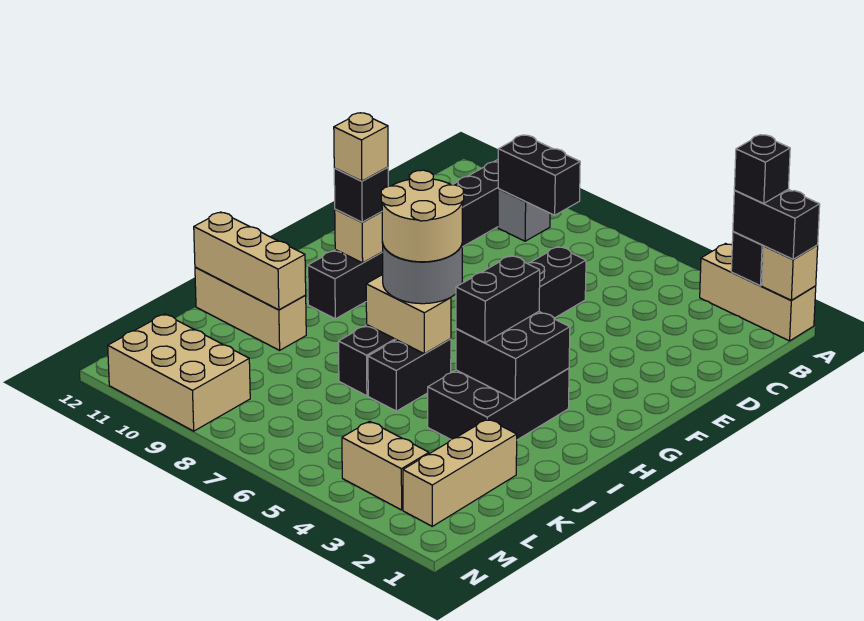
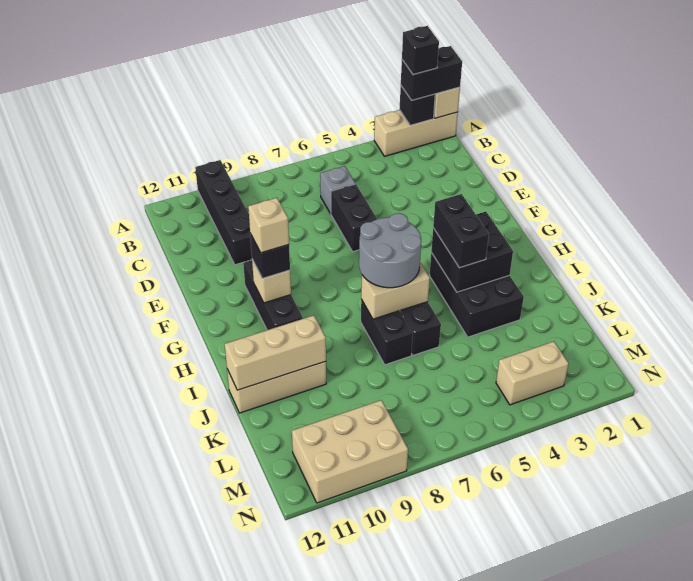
black brick B8:B9 level 2 -> none
grey brick B9 level 1 -> grey brick C6 level 1
tan round brick H6:I7 level 4 -> none
tan brick K2:M2 level 1 -> none

